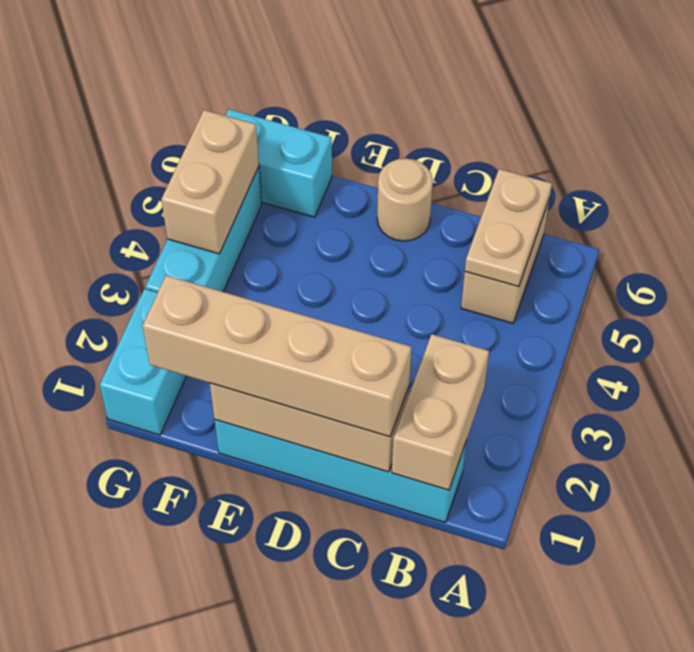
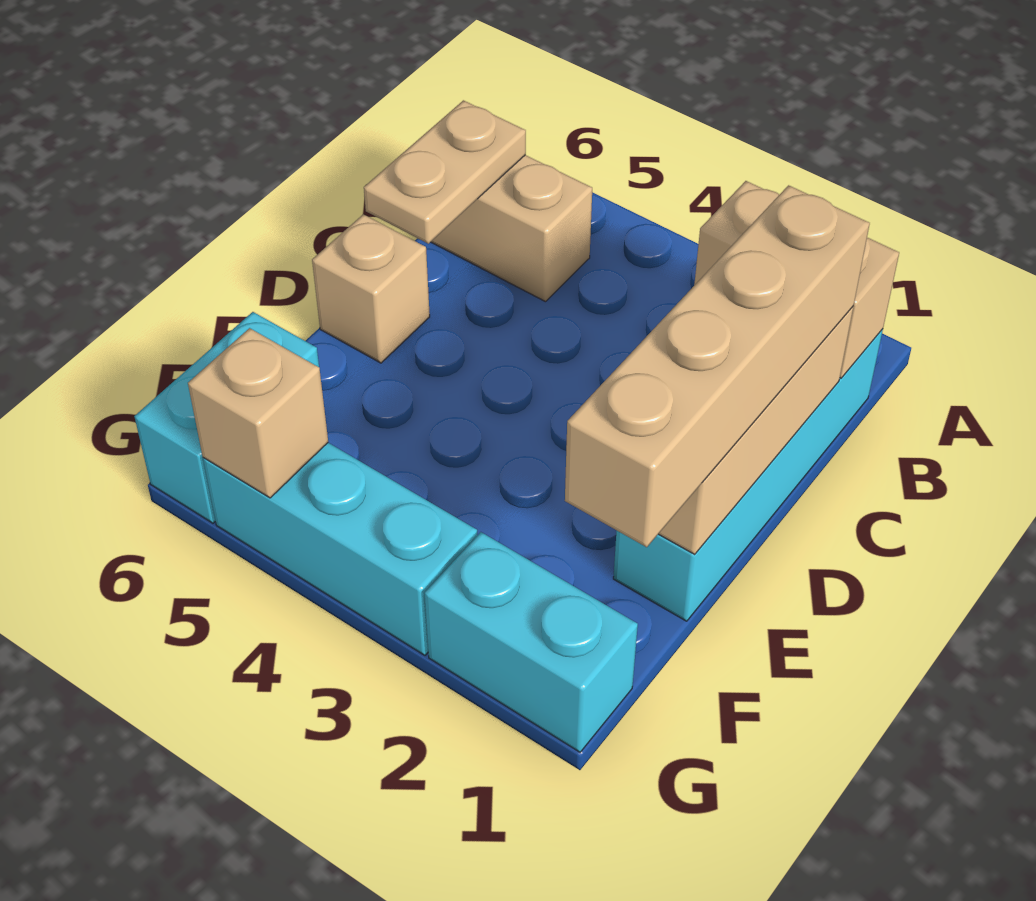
tan plate B5:B6 level 2 -> tan plate B6:C6 level 2
tan round brick D6 level 1 -> tan brick D6 level 1
tan brick G4:G5 level 2 -> tan brick G5 level 2

